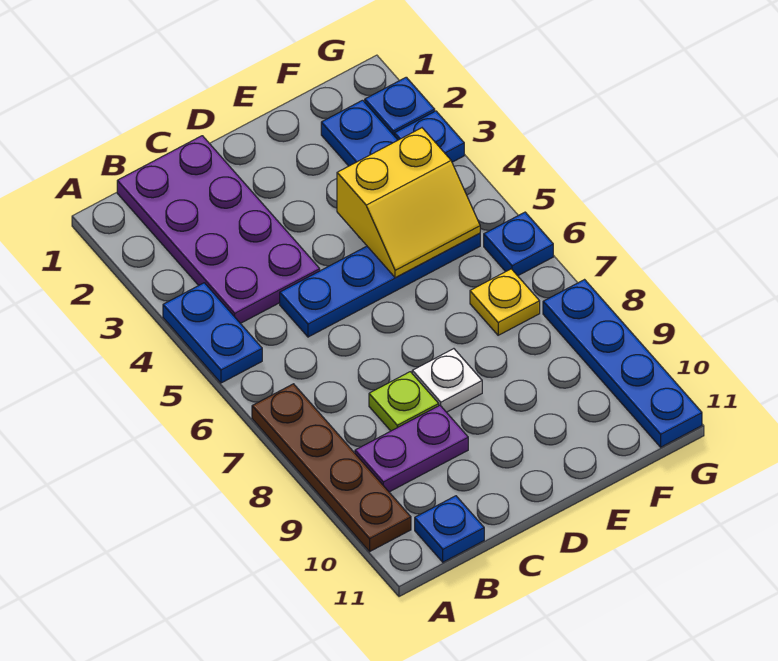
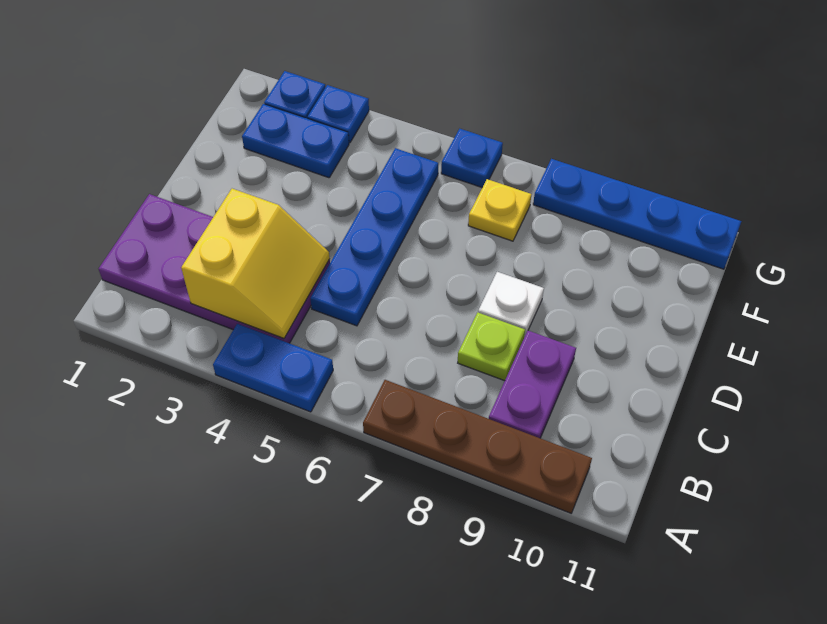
blue plate B11 level 1 -> none
yellow slope E4:F5 level 2 top 4 -> yellow slope B3:C4 level 2 top 3

